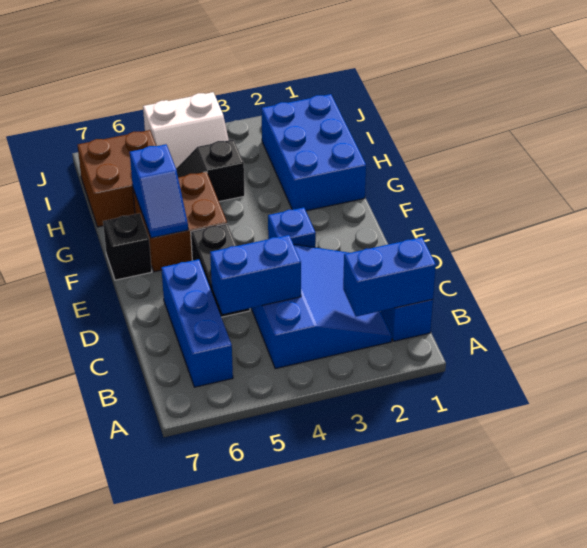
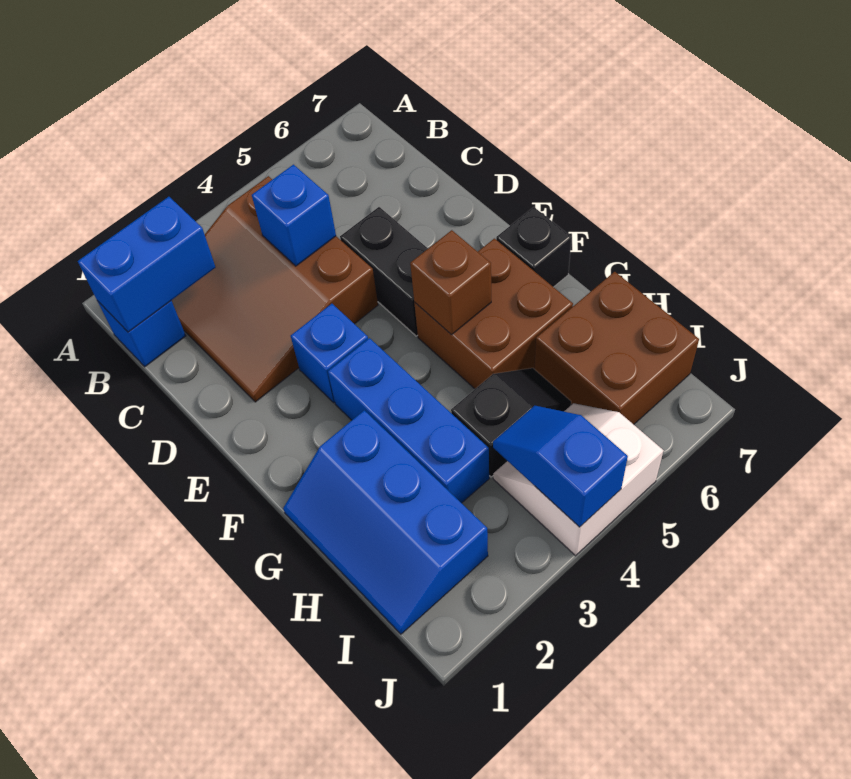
blue slope B2:D4 level 1 top 4 -> brown slope B2:D4 level 1 top 4
blue brick B6:D6 level 1 -> blue brick F3:H3 level 1
blue brick C4:C5 level 2 -> blue brick C4 level 2
none -> brown brick F5 level 2
blue slope F6:G6 level 2 top G -> blue slope I4:J4 level 2 top J
blue brick G1:I2 level 1 -> blue slope G1:I2 level 1 top 2

